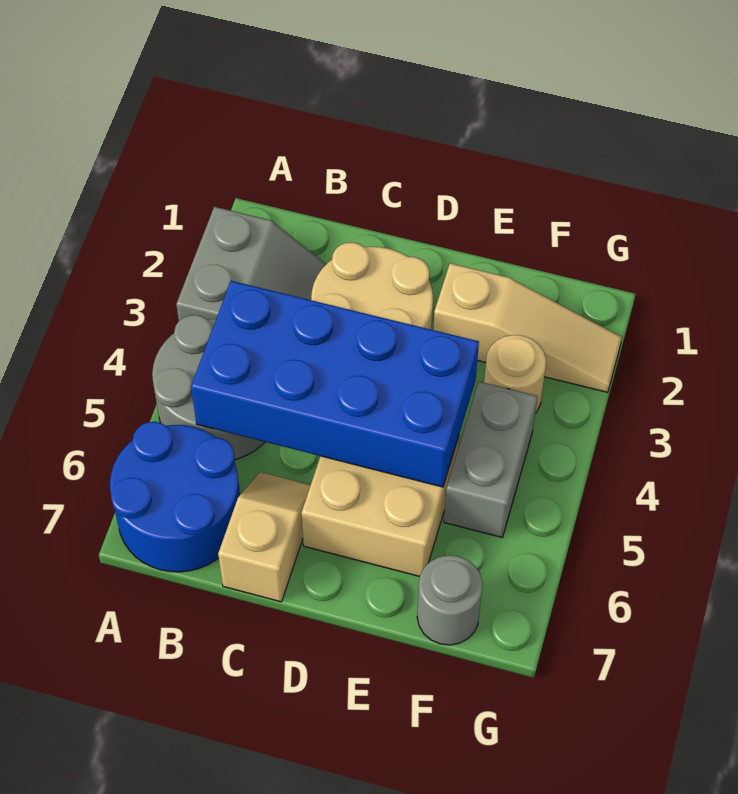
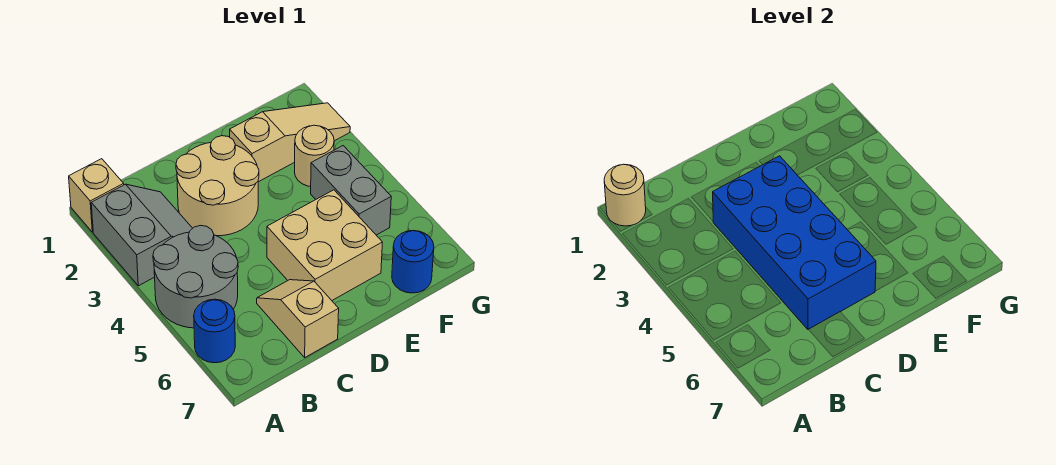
none -> tan brick A1 level 1
none -> tan round brick A1 level 2
blue round brick A6:B7 level 1 -> blue round brick A6 level 1
blue brick B4:E5 level 2 -> blue brick C3:D6 level 2
grey round brick F7 level 1 -> blue round brick F7 level 1

